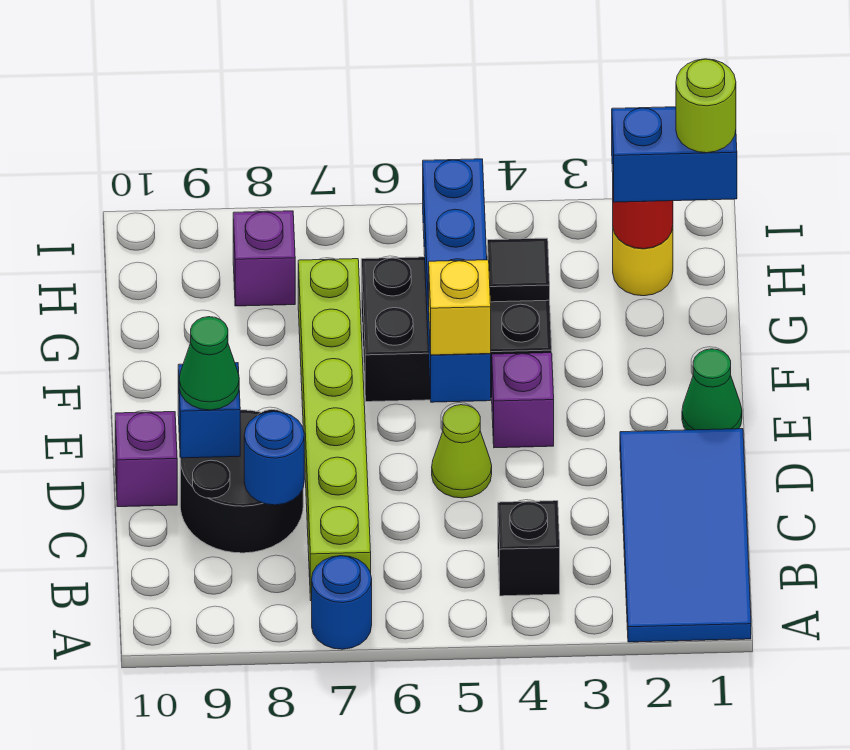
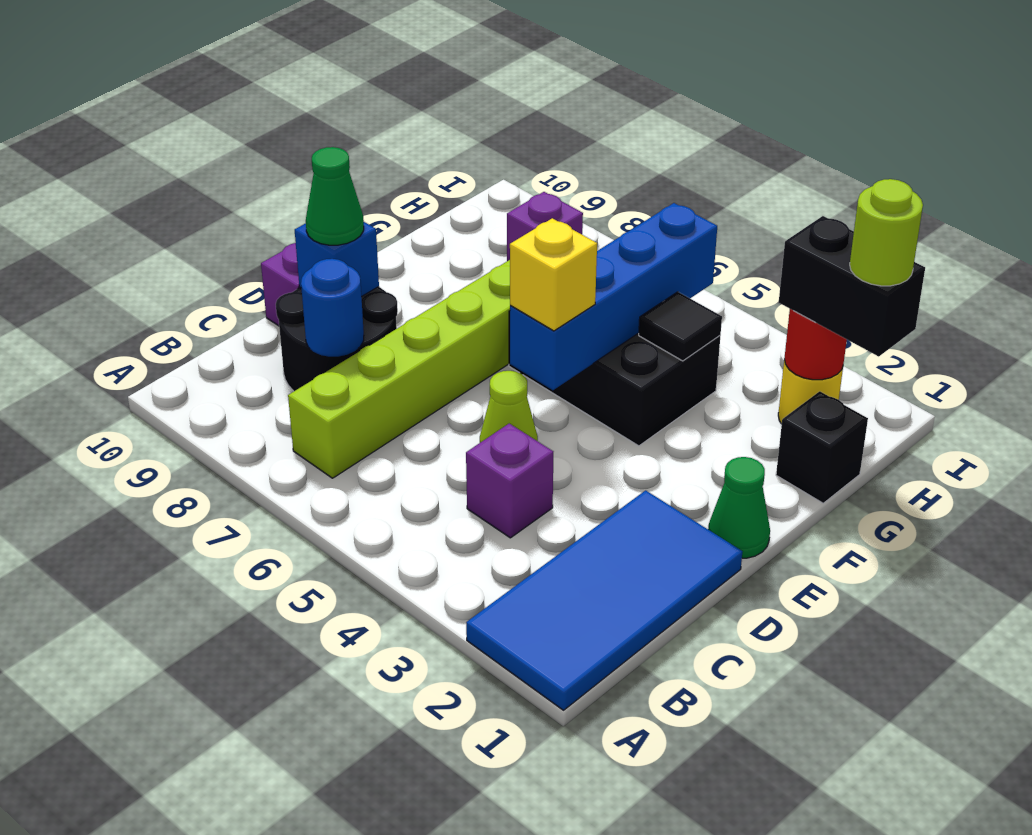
blue round brick A7 level 1 -> none
black brick B4 level 1 -> black brick G1 level 1
purple brick E4 level 1 -> purple brick C4 level 1
blue brick H1:H2 level 3 -> black brick H1:H2 level 3

